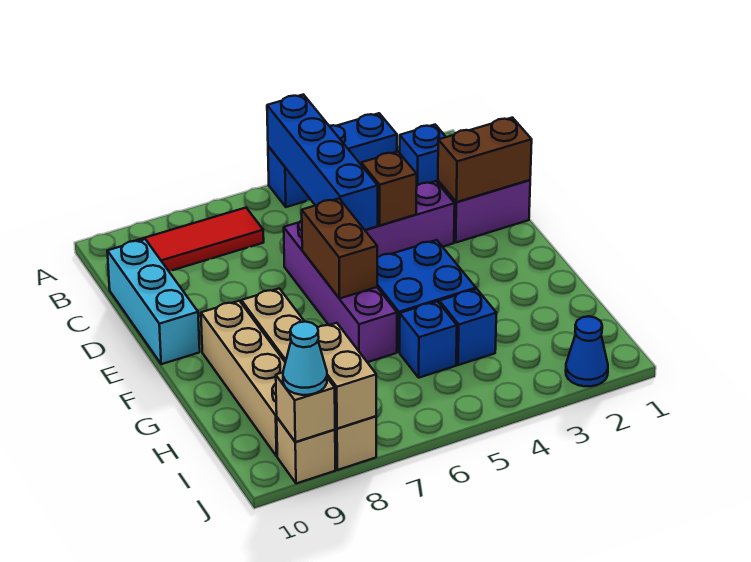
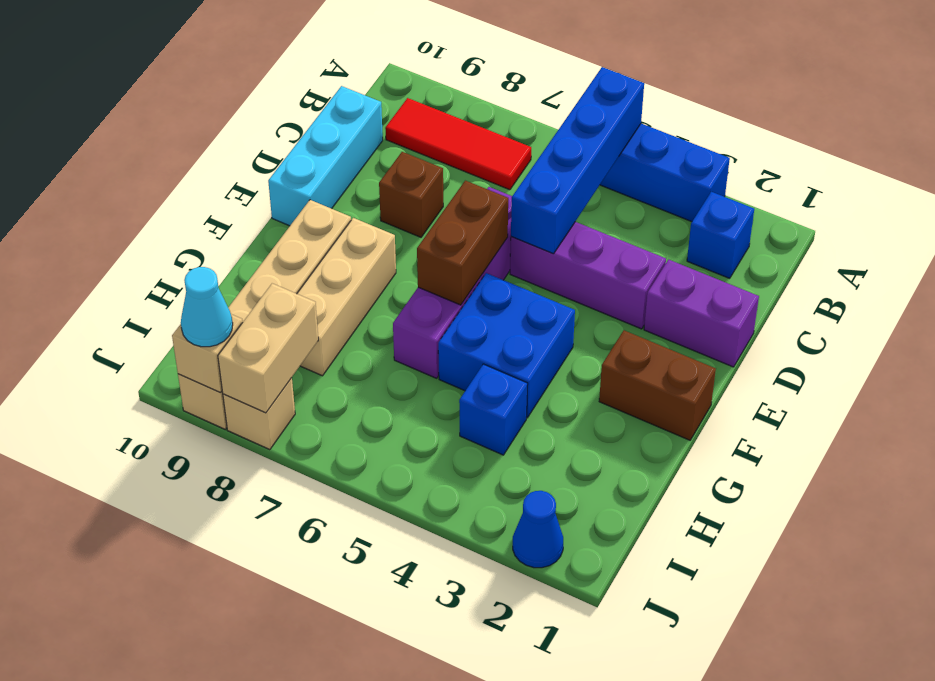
brown brick D1:D2 level 2 -> brown brick F1:F2 level 1
brown brick D4 level 2 -> brown brick D8 level 1
blue brick H5 level 1 -> none

